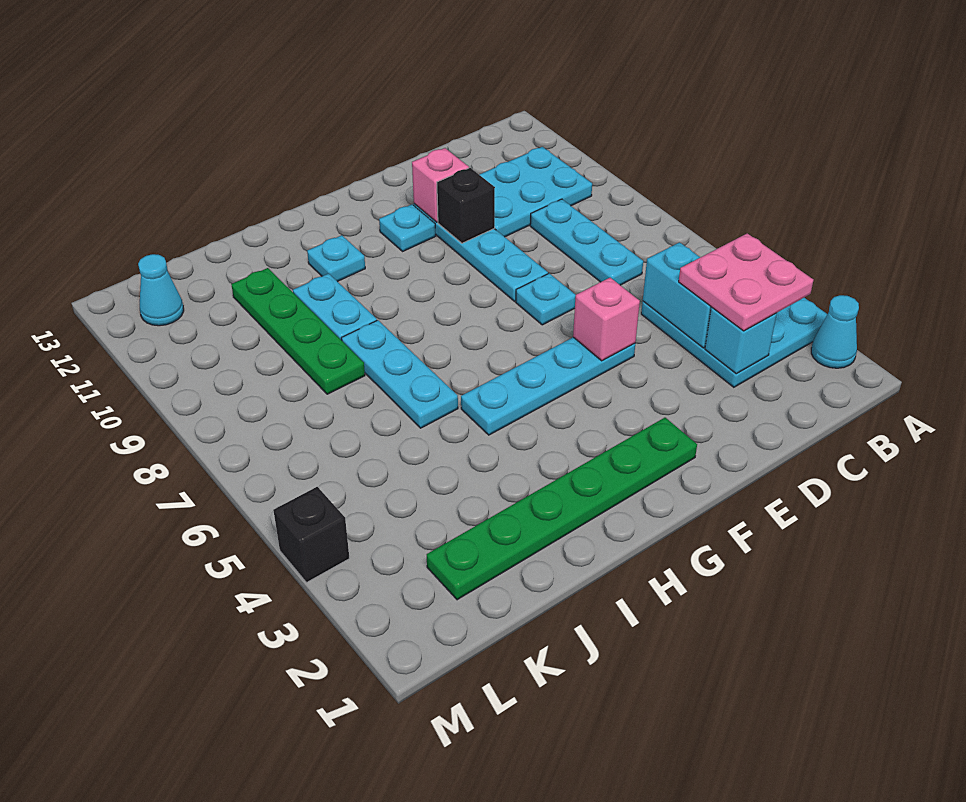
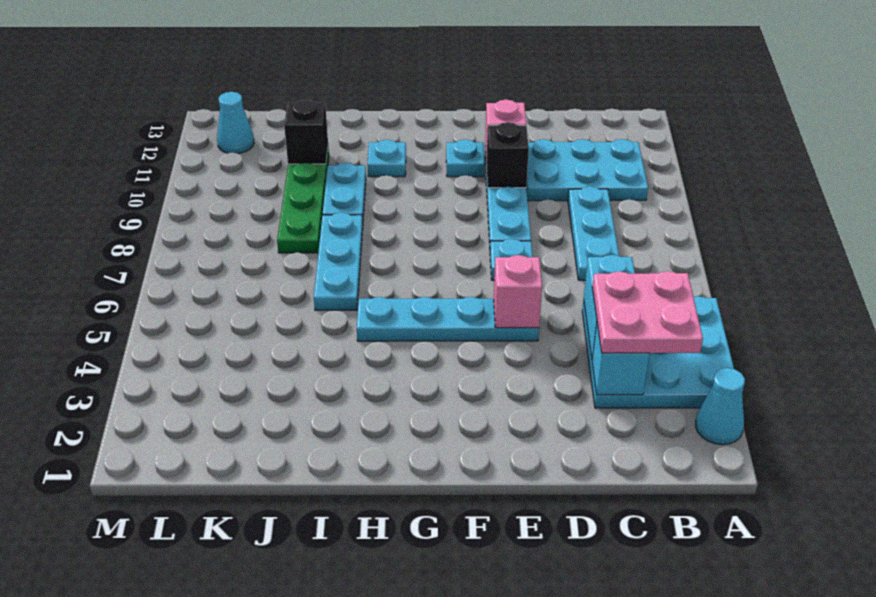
green plate F2:K2 level 1 -> none
black brick M4 level 1 -> black brick J11 level 2

